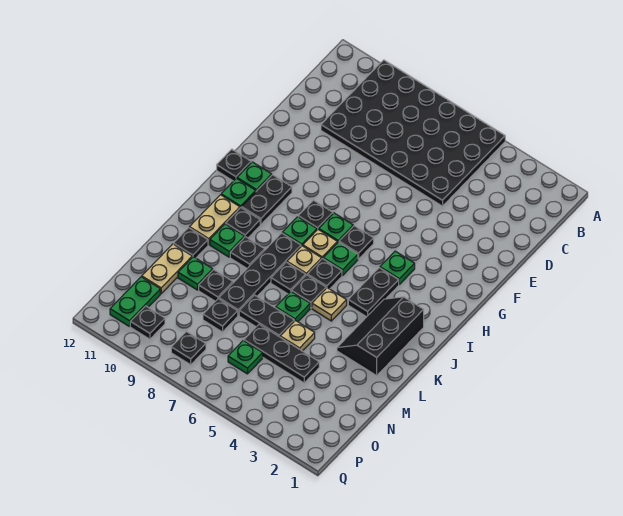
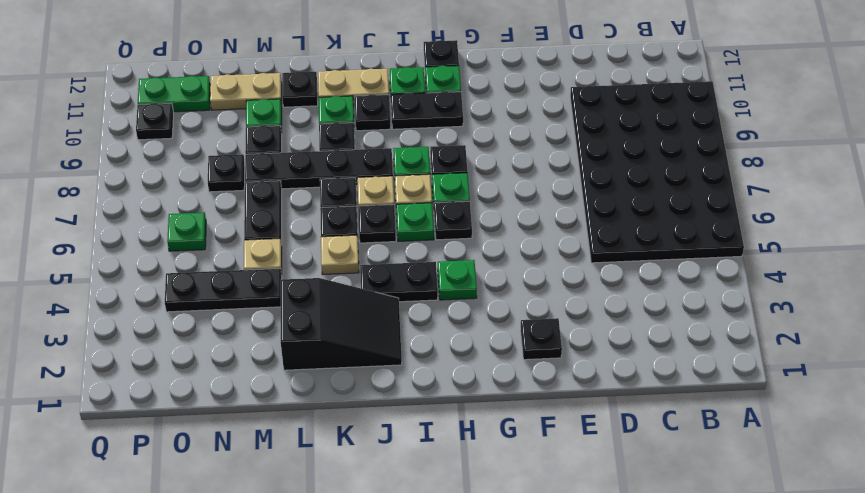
black slope J2:L3 level 1 top 2 -> black slope J2:L3 level 1 top L
green plate L6 level 1 -> none
black plate N4:N6 level 1 -> black plate M4:O4 level 1
black plate P8 level 1 -> black plate F2 level 1

